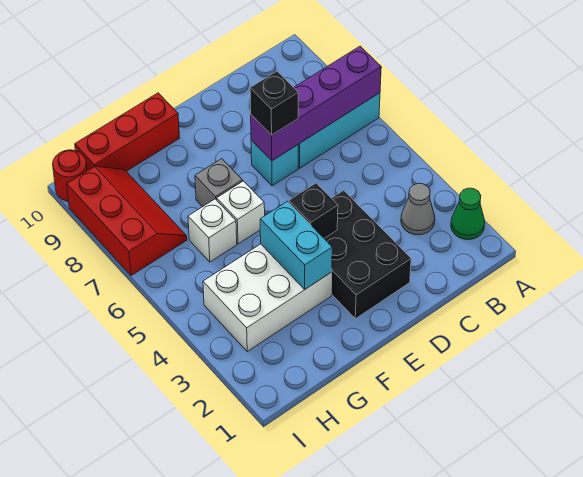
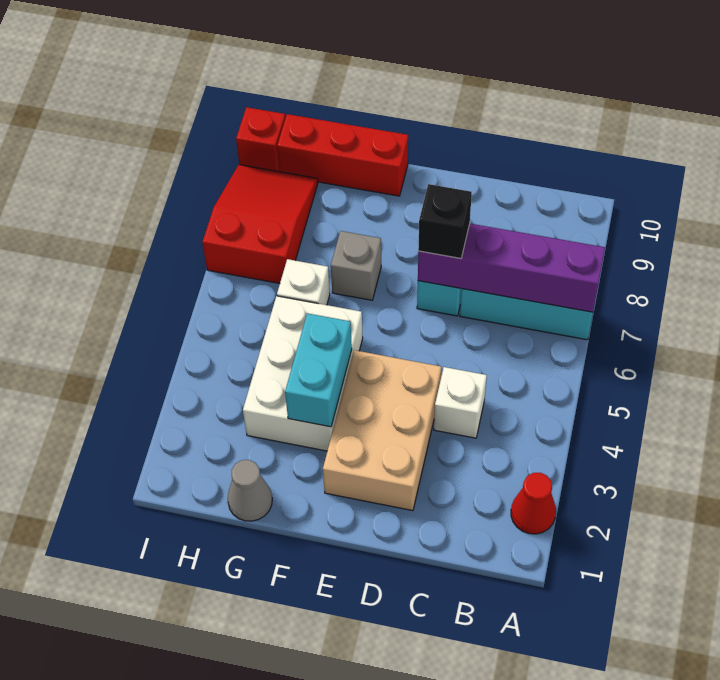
green cone A2 level 1 -> red cone A2 level 1
grey cone B3 level 1 -> grey cone G1 level 1
black brick D2:E4 level 1 -> tan brick D2:E4 level 1
black brick E4 level 2 -> none
white brick F3:H4 level 1 -> white brick F3:G5 level 1
white brick F6 level 1 -> white brick C4 level 1
red slope H7:I9 level 1 top I -> red slope H7:I9 level 1 top 7
red round brick I10 level 1 -> red brick I10 level 1

